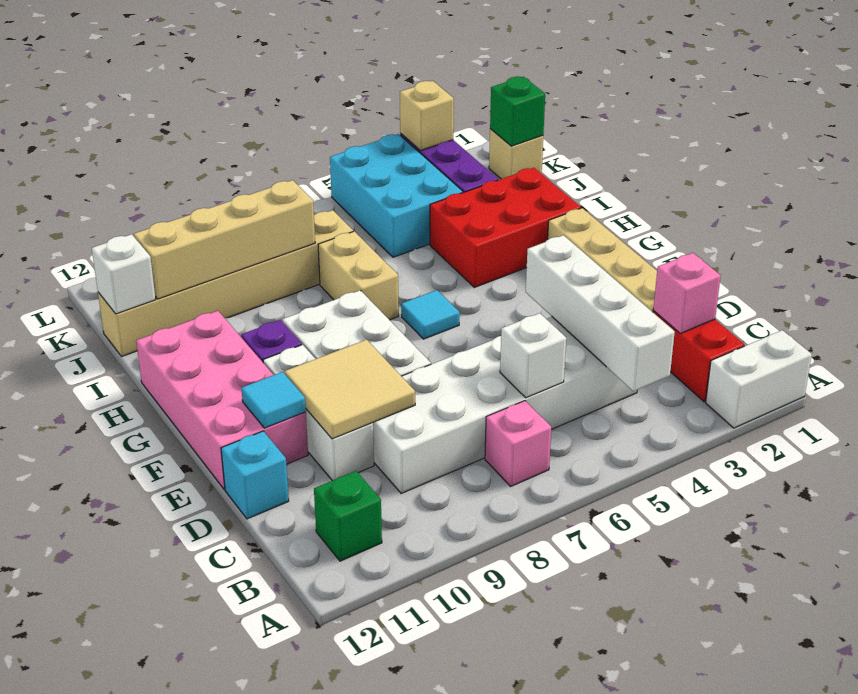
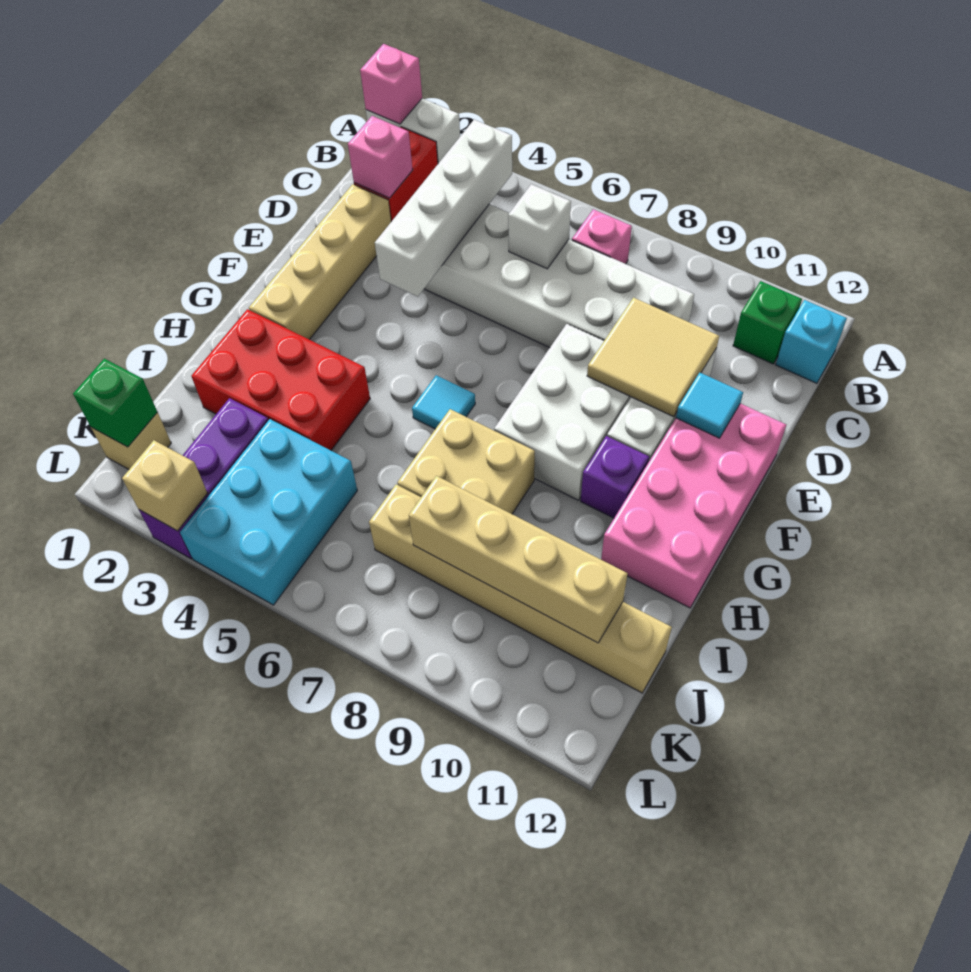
none -> pink brick A1 level 2
cyan brick D12 level 1 -> cyan brick B12 level 1
tan brick H7:I7 level 1 -> tan brick H7:I8 level 1
white brick J12 level 2 -> none

